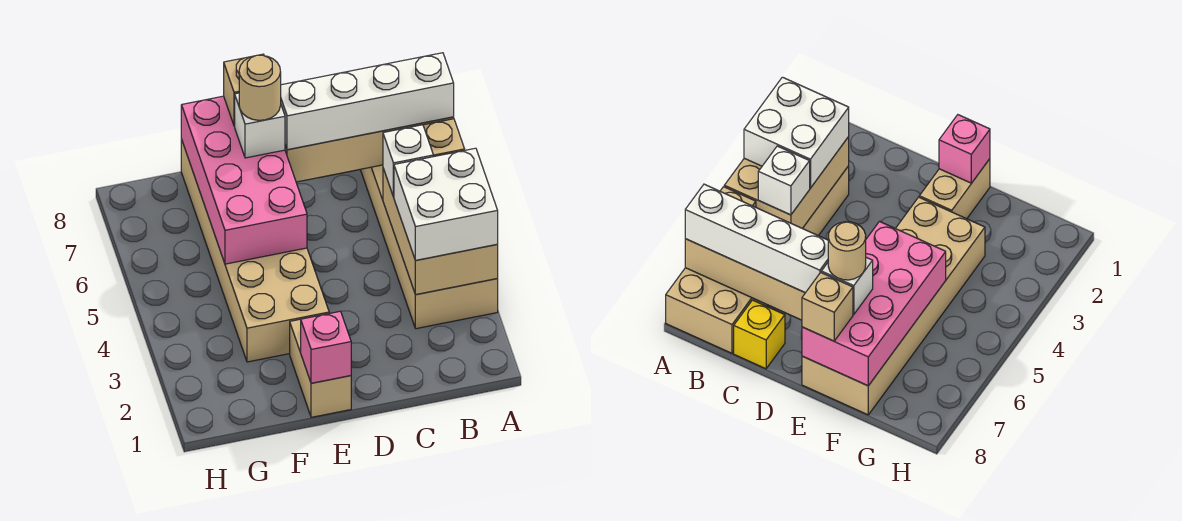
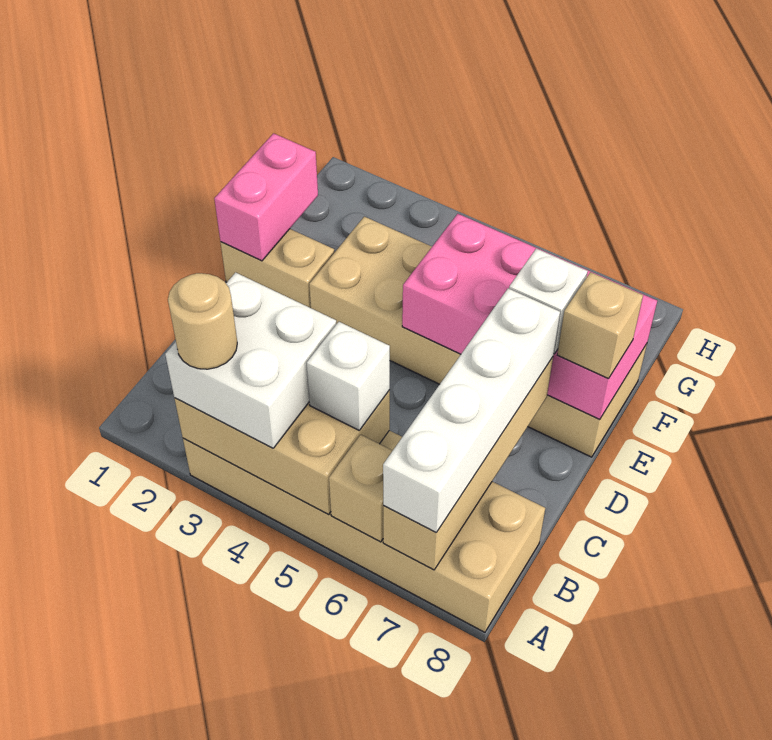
yellow brick C8 level 1 -> none
pink brick E1 level 2 -> pink brick E1:F1 level 2
tan round brick E7 level 4 -> tan round brick A3 level 4

